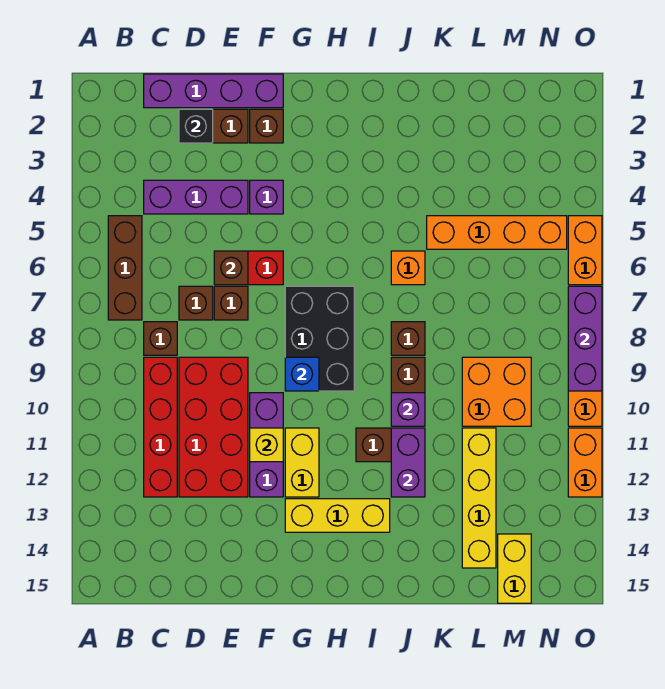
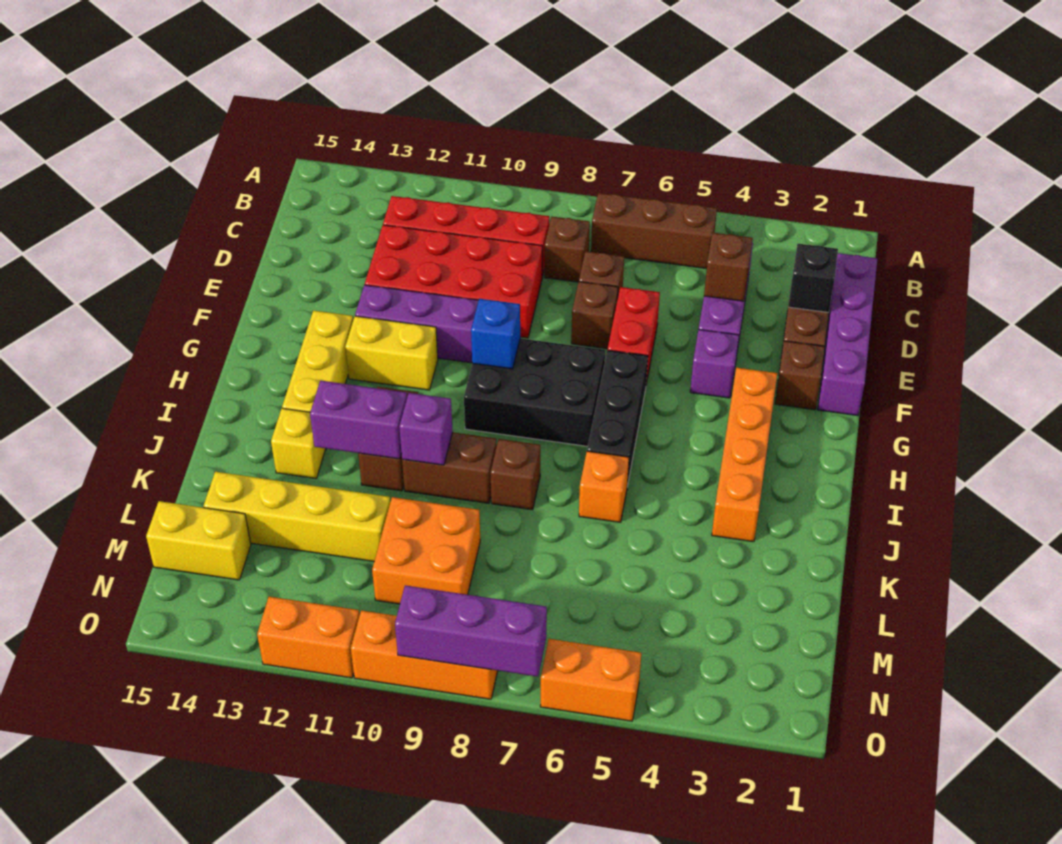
brown brick E6 level 2 -> brown brick D4 level 2
yellow brick F11 level 2 -> yellow brick J13 level 1
none -> black brick G6:I6 level 1
orange brick K5:N5 level 1 -> orange brick G3:J3 level 1

